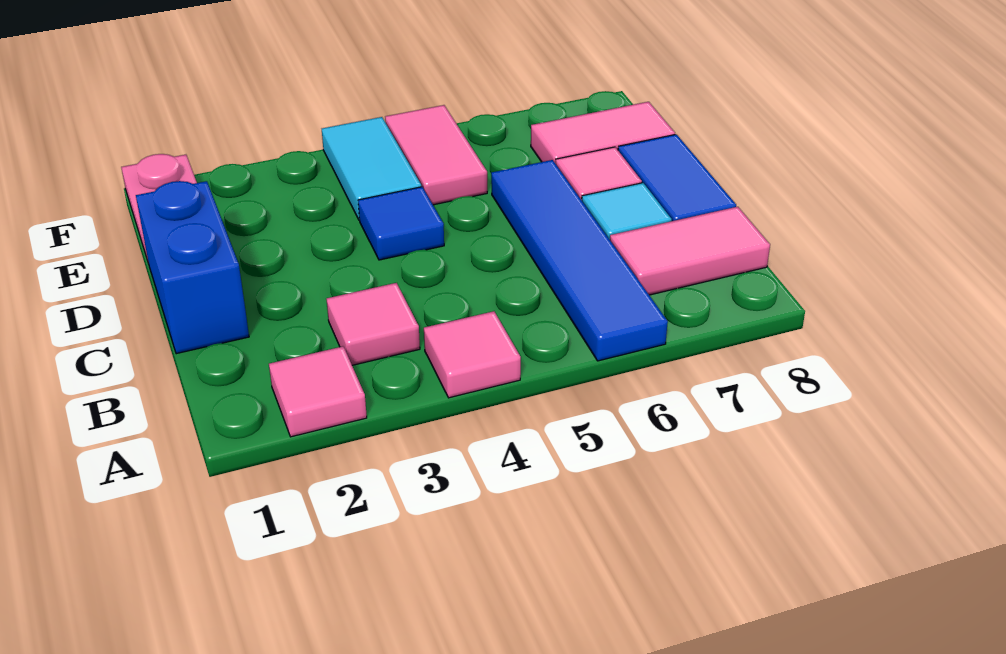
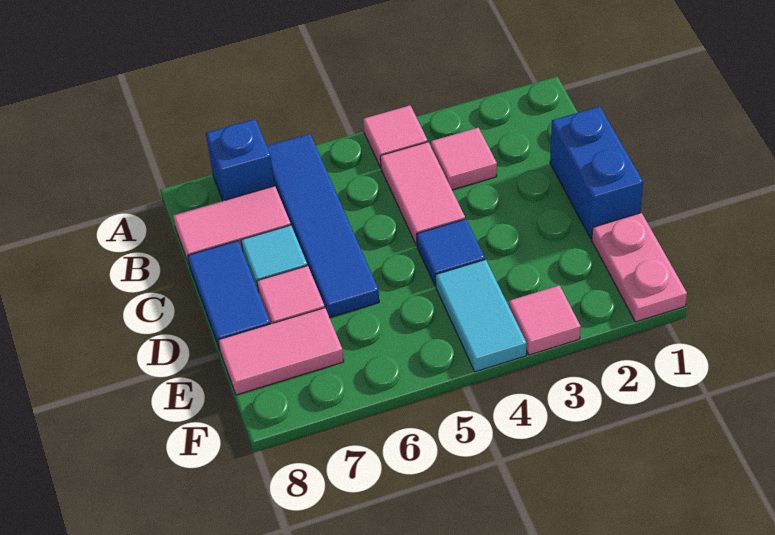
pink tile A2 level 1 -> pink tile F3 level 1
none -> blue brick A7 level 1
pink tile E5:F5 level 1 -> pink tile B4:C4 level 1

